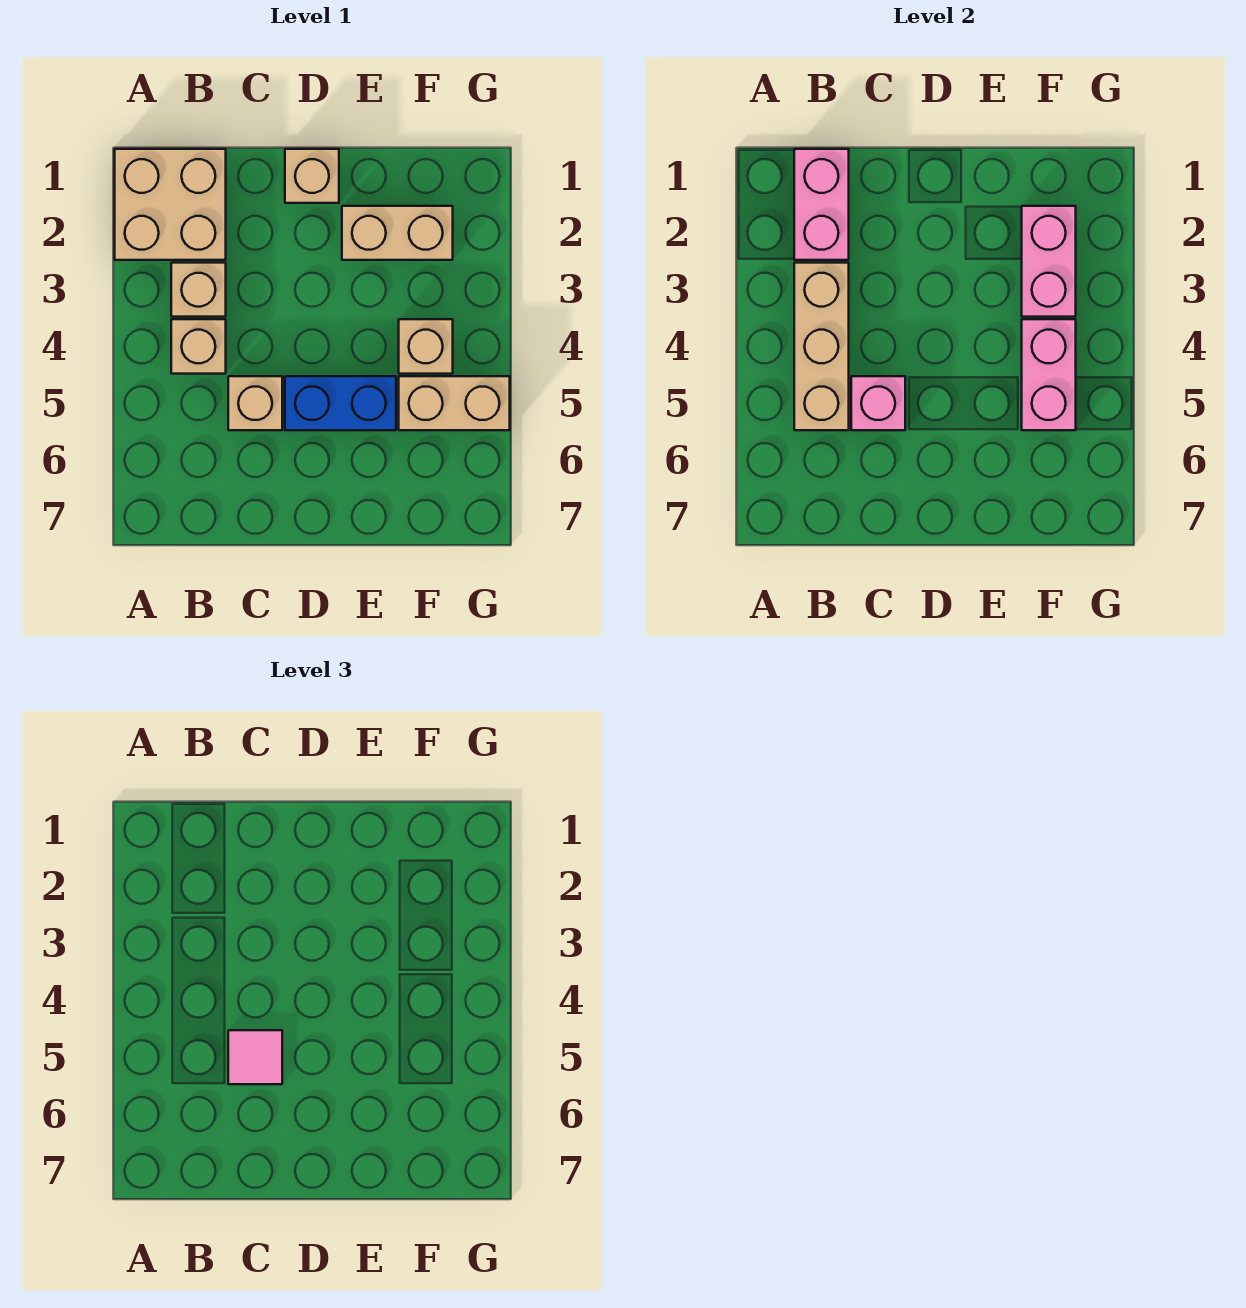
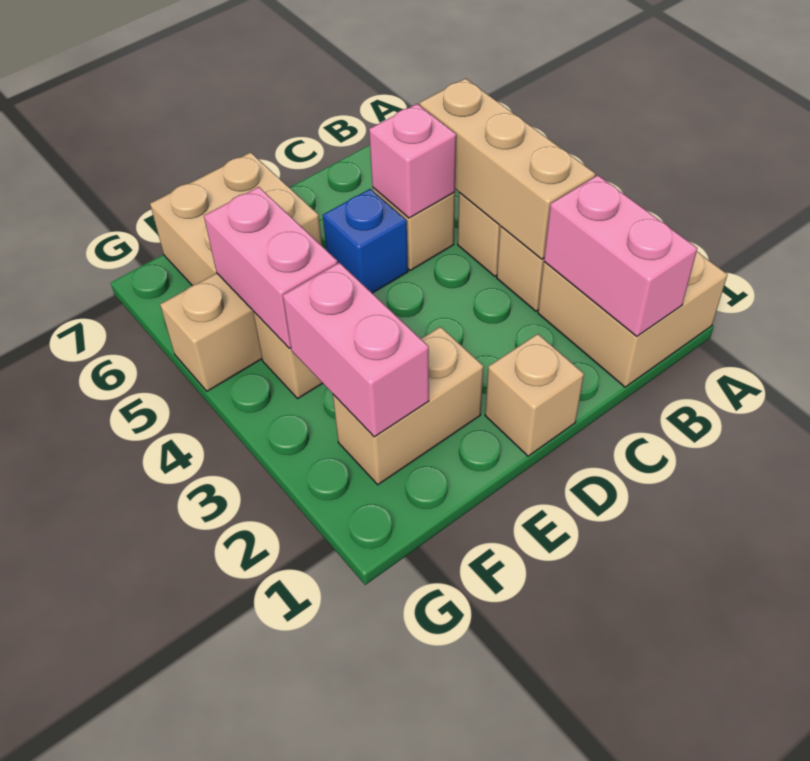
pink tile C5 level 3 -> none
blue brick D5:E5 level 1 -> blue brick D5 level 1
none -> tan brick E6:F7 level 1

